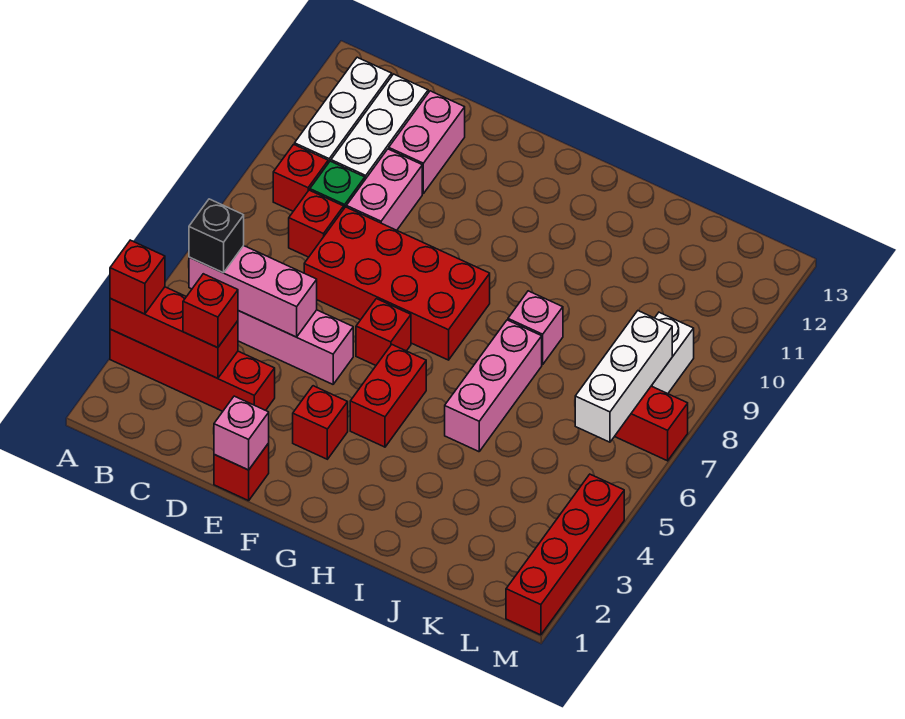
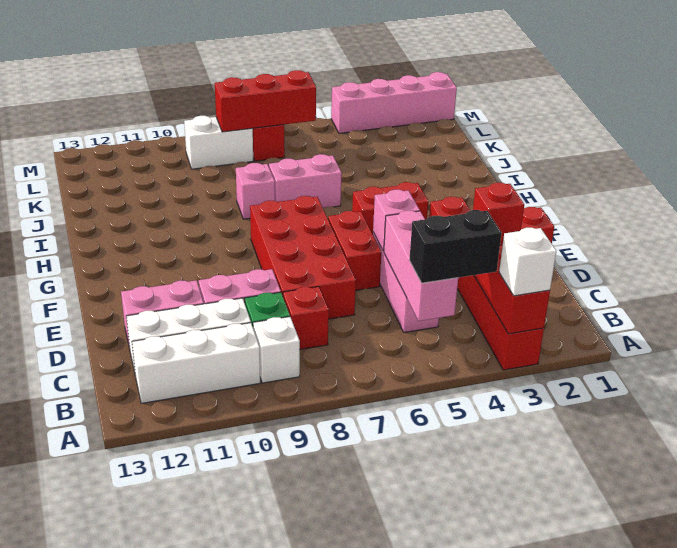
red brick A3 level 3 -> white brick A3 level 3
black brick B5 level 3 -> black brick B4:B5 level 3
red brick B9 level 1 -> white brick B9 level 1
pink brick E1 level 2 -> pink brick E5 level 2
red brick F6 level 1 -> red brick E6:F6 level 1
pink brick I5:I7 level 1 -> pink brick I6:I7 level 1
white brick L6:L8 level 2 -> red brick L6:L8 level 2
red brick M1:M4 level 1 -> pink brick M1:M4 level 1

